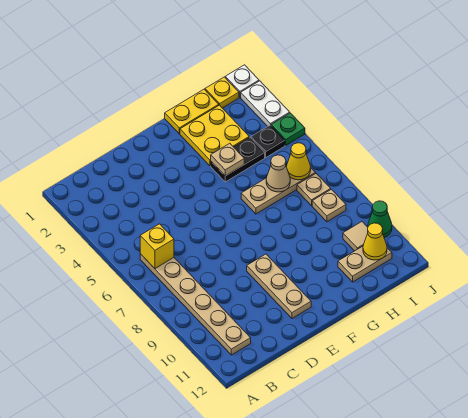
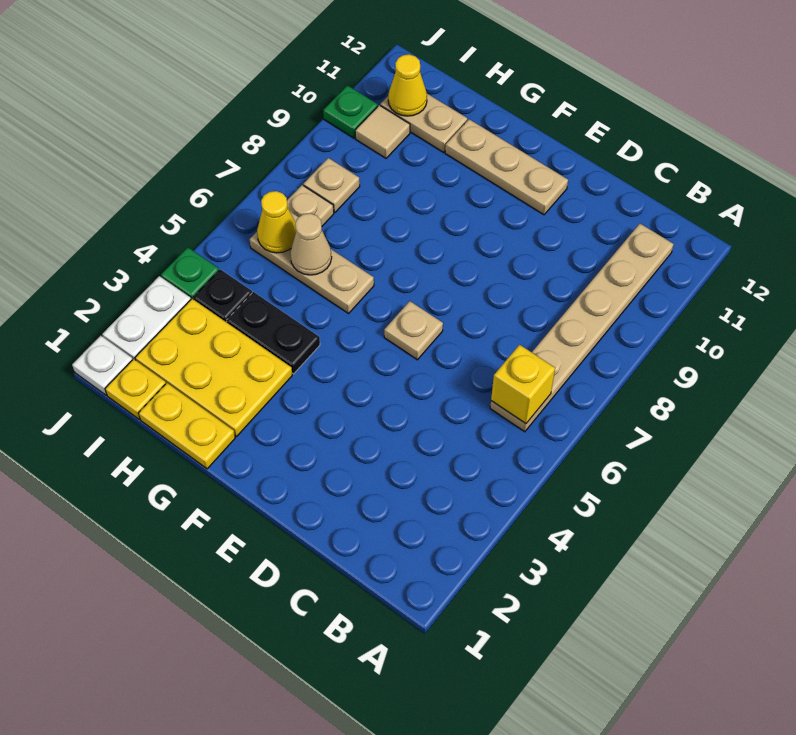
tan plate E9:E11 level 1 -> tan plate E11:G11 level 1
yellow plate G2:H3 level 1 -> yellow plate G2:I3 level 1
tan plate G4 level 2 -> tan plate E6 level 1
green cone J10 level 1 -> green plate J10 level 1

